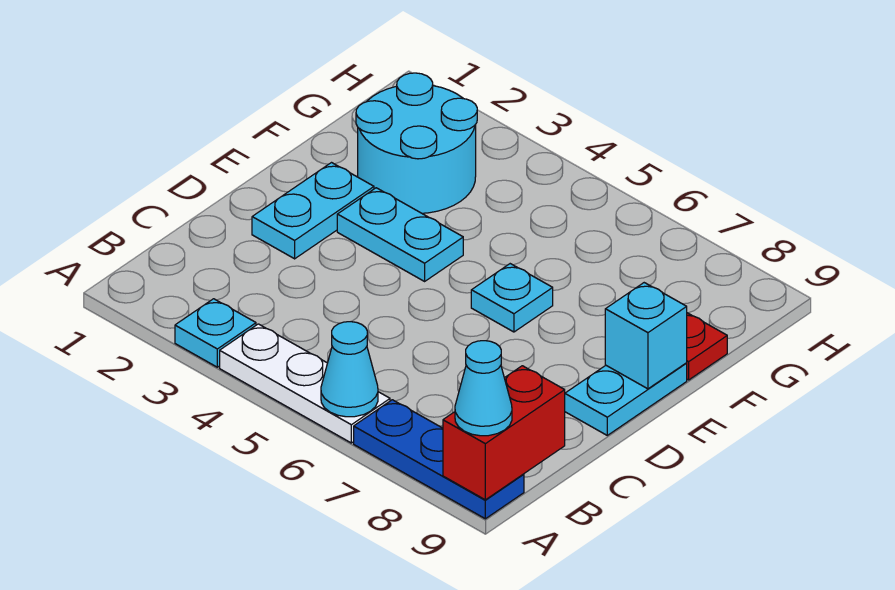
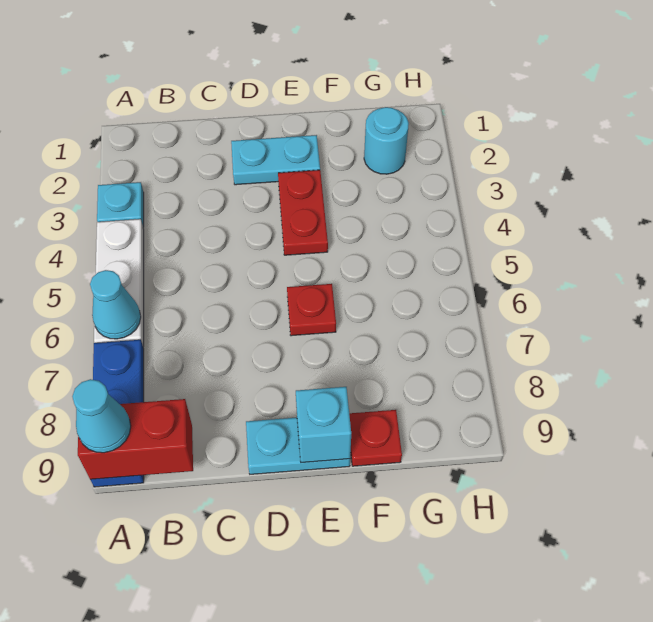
cyan plate E3:E4 level 1 -> red plate E3:E4 level 1
cyan plate E6 level 1 -> red plate E6 level 1
cyan round brick F2:G3 level 1 -> cyan round brick G2 level 1

